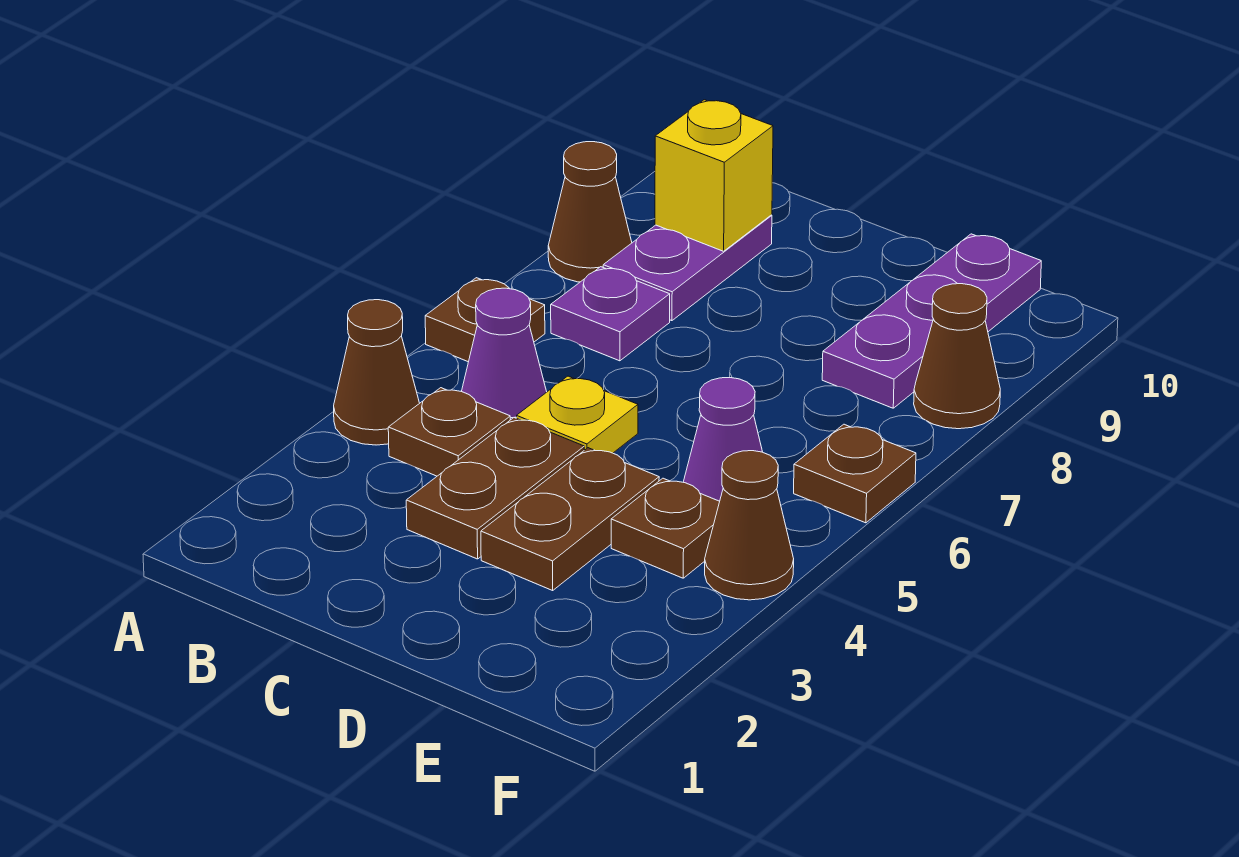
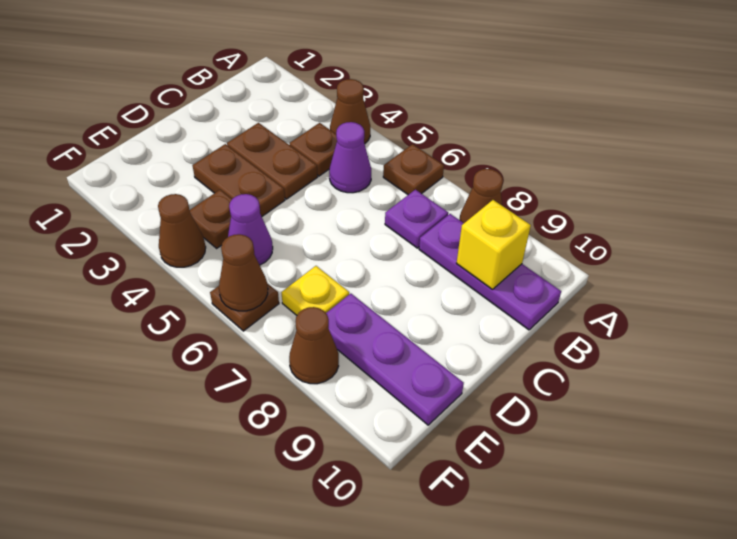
purple plate B8:B9 level 1 -> purple plate B8:B10 level 1
yellow plate C5 level 1 -> yellow plate E7 level 1
none -> brown cone F6 level 2

